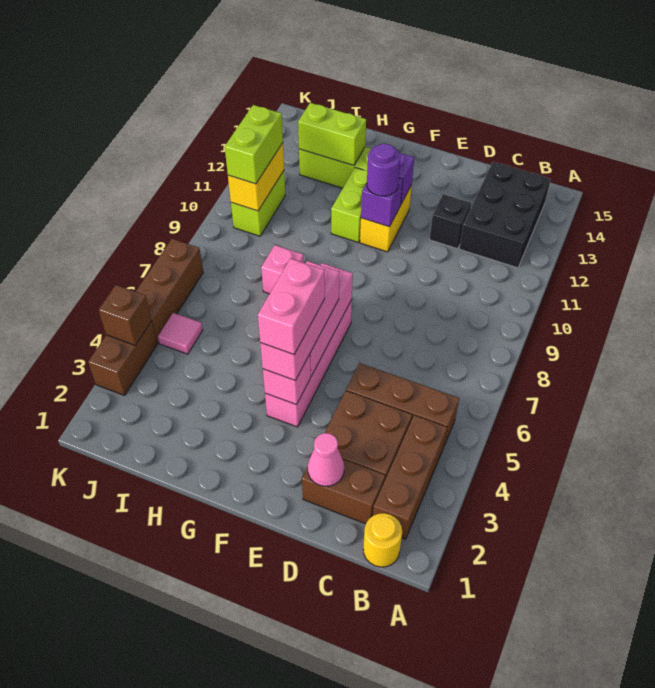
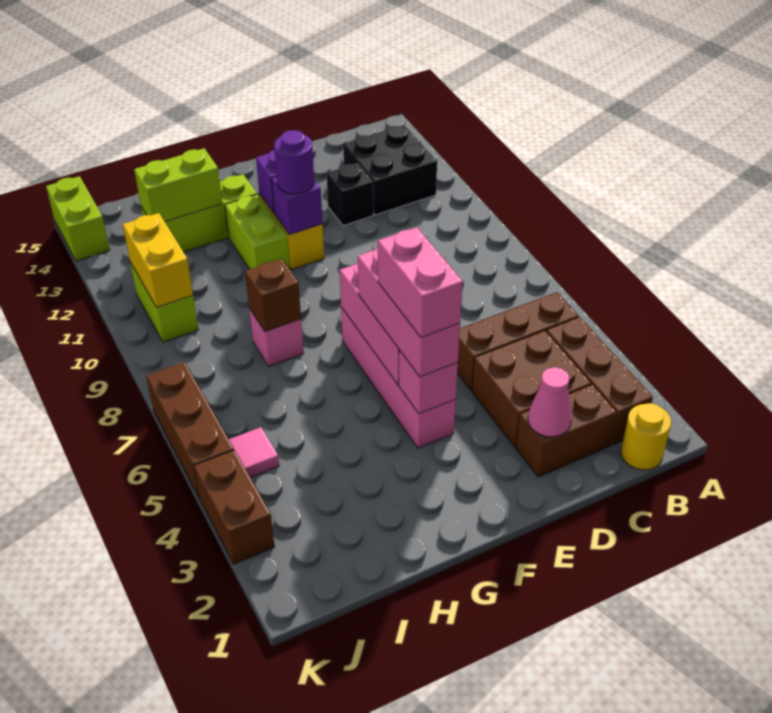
black brick B12:C14 level 1 -> black brick B12:C13 level 1
lime brick J10:J11 level 3 -> lime brick K14:K15 level 1
brown brick K4 level 2 -> brown brick H8 level 2

